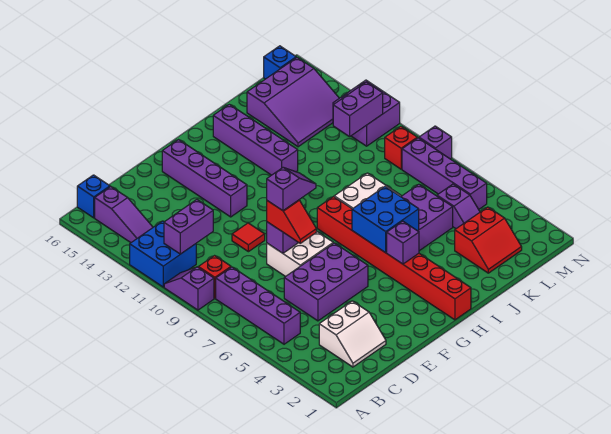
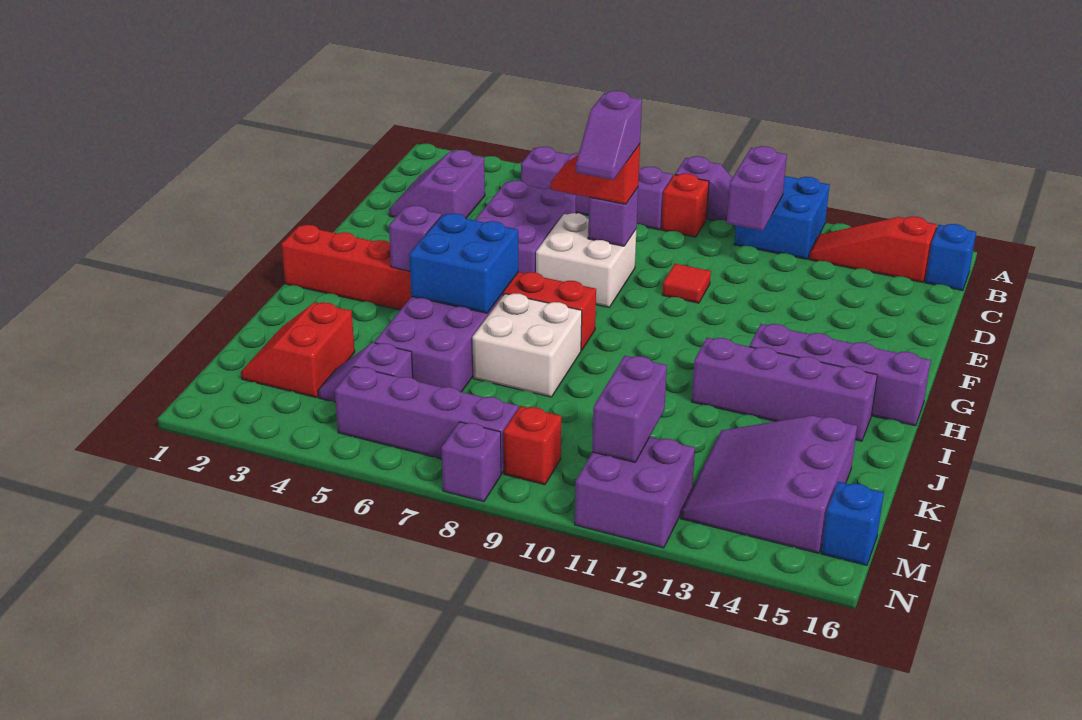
purple slope B13:B15 level 1 top 15 -> red slope B13:B15 level 1 top 15
white slope C2:D3 level 1 top 3 -> purple slope C2:D3 level 1 top 3
purple brick F12:F15 level 1 -> purple brick H13:H16 level 1

